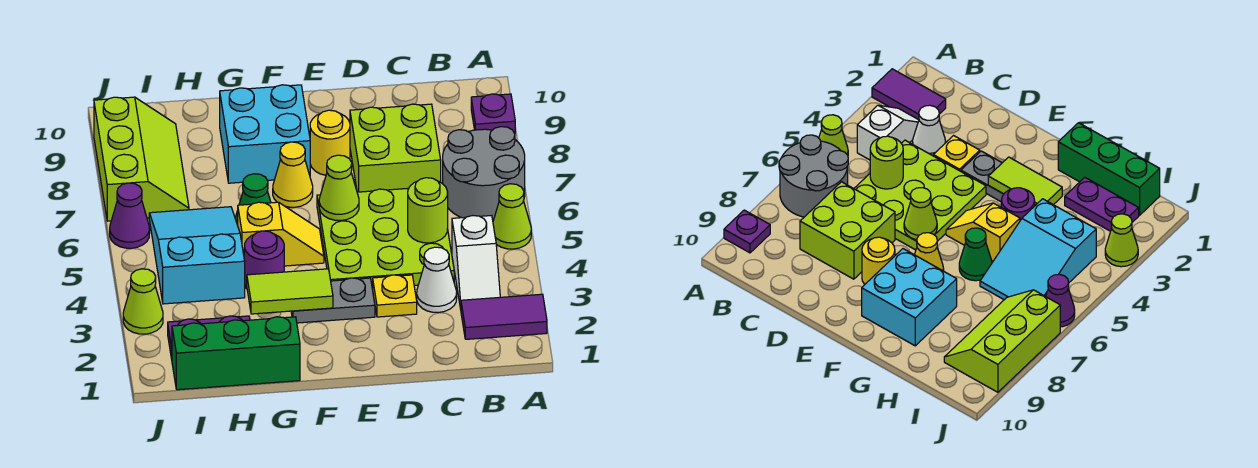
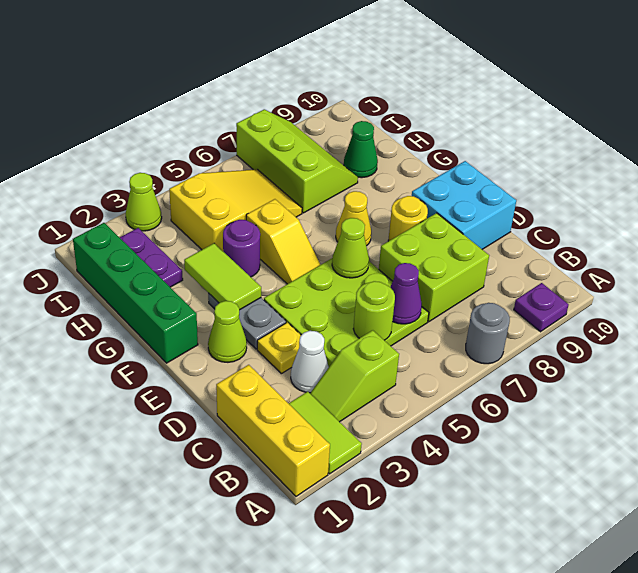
none -> yellow brick A1:C1 level 1
purple tile A2:B2 level 1 -> lime tile A2:B2 level 1
lime cone A5 level 1 -> lime cone E2 level 1
grey round brick A6:B7 level 1 -> grey round brick A7 level 1
white slope B3:B4 level 1 top 4 -> lime slope B3:B4 level 1 top 4
cyan brick F8:G9 level 1 -> cyan brick D9:E10 level 1
green brick G1:I1 level 1 -> green brick F1:I1 level 1
green cone G6 level 1 -> green cone H9 level 1
cyan slope H4:I6 level 1 top 4 -> yellow slope H4:I6 level 1 top 4
lime slope I7:J9 level 1 top J -> lime slope H7:J8 level 1 top 7
purple cone J6 level 1 -> purple cone C6 level 2

